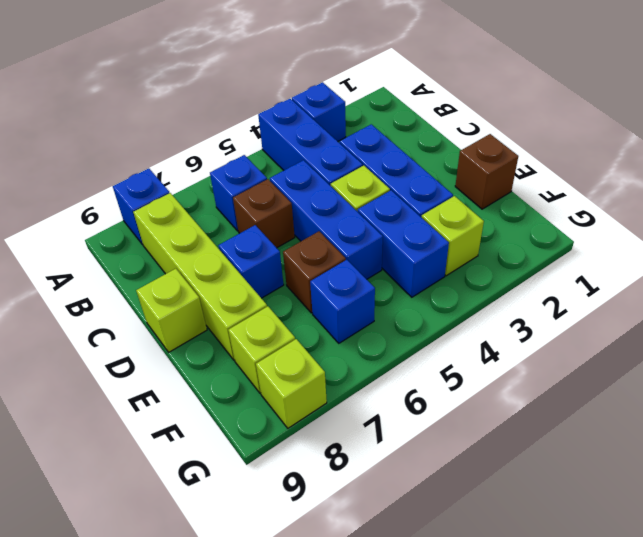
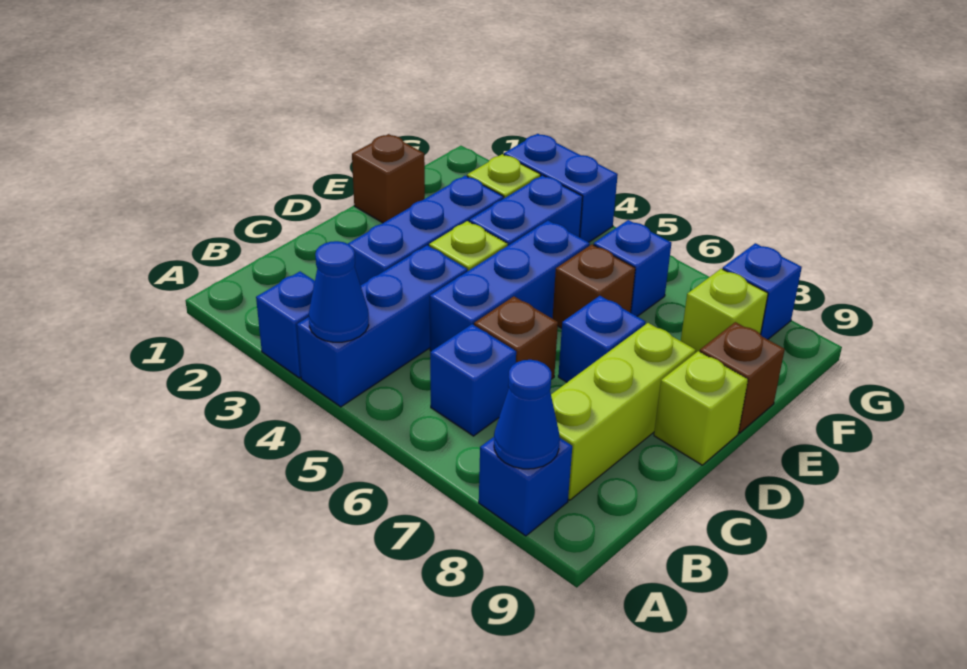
none -> blue cone A4 level 2
none -> blue cone A8 level 2
lime brick B8:E8 level 1 -> lime brick B8:D8 level 1
none -> brown brick E9 level 1
none -> blue brick G3:G4 level 1
lime brick G8 level 1 -> blue brick G8 level 1

